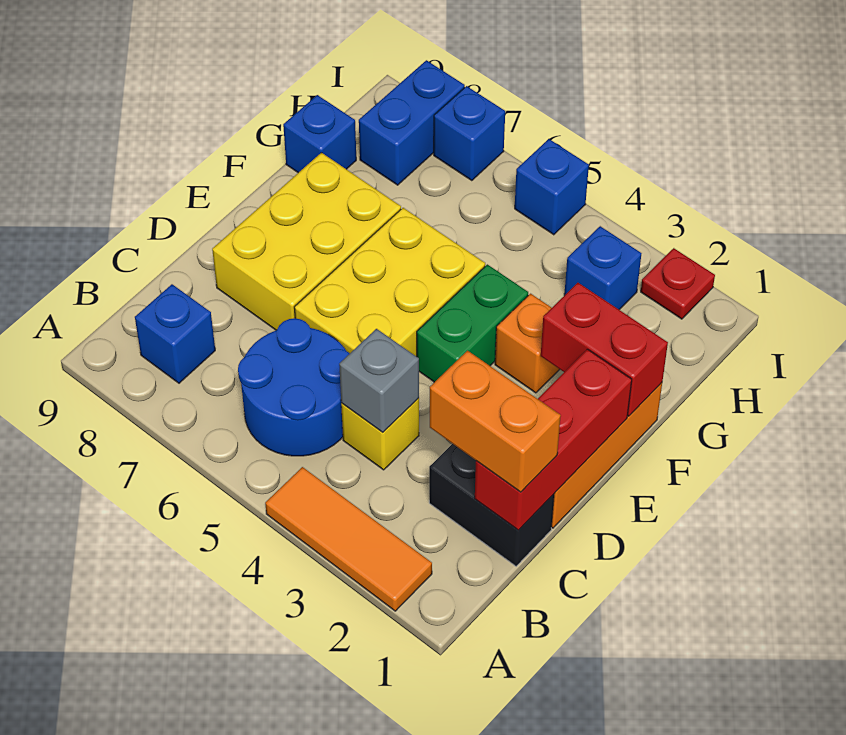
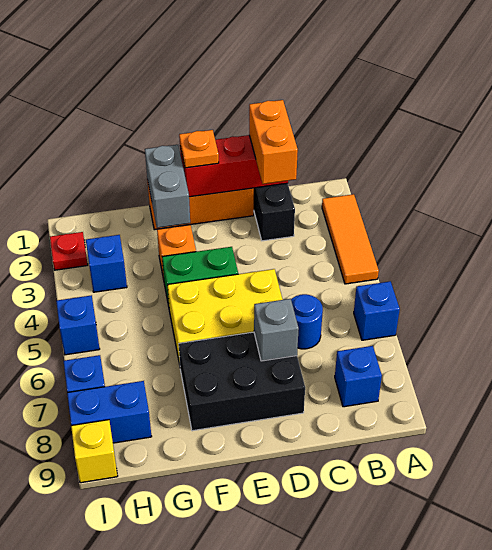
blue round brick B5:C6 level 1 -> blue round brick C6 level 1
yellow brick C4 level 1 -> yellow brick I9 level 1
grey brick C4 level 2 -> grey brick D7 level 2
yellow brick D7:F8 level 1 -> black brick D7:F8 level 1
none -> orange plate E1 level 3
red brick F1:F2 level 2 -> grey brick F1:F2 level 2
blue brick G9 level 1 -> blue brick A6 level 1

